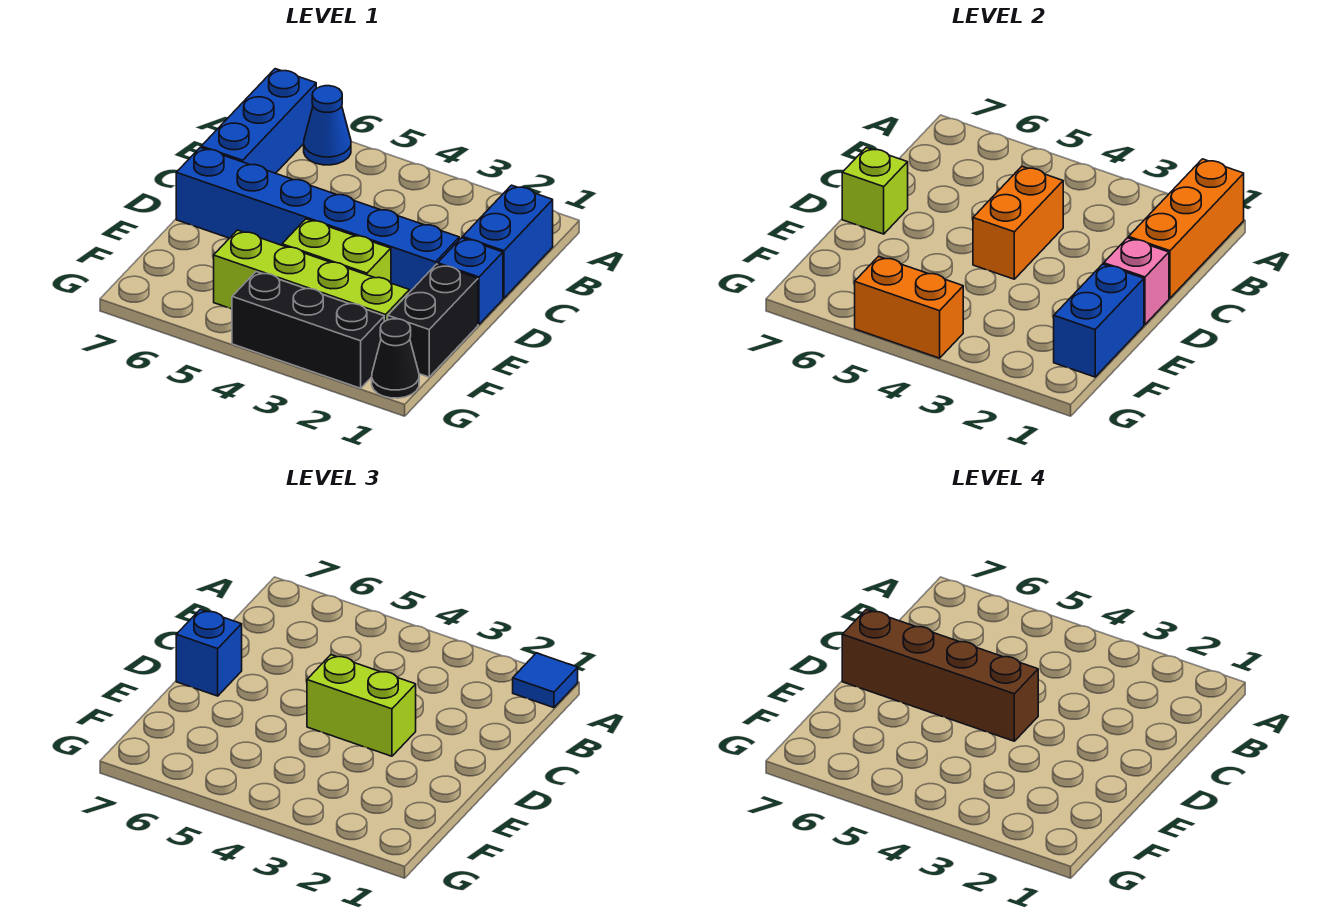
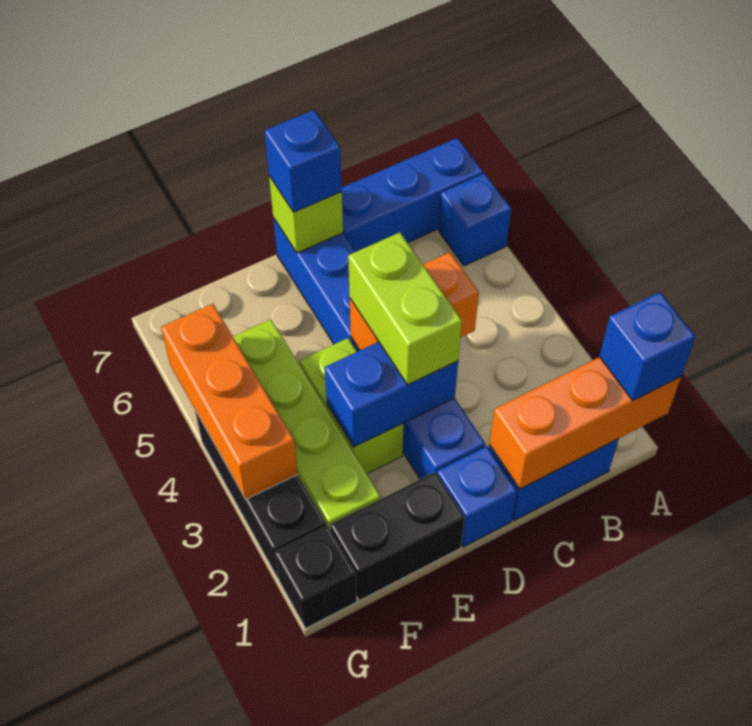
blue tile A1 level 3 -> blue brick A1 level 3
blue cone A6 level 1 -> blue brick A6 level 1
pink brick D1 level 2 -> none
brown brick D4:D7 level 4 -> none
blue brick E1:F1 level 2 -> blue brick D3:E3 level 2
black cone G1 level 1 -> black brick G1 level 1
orange brick G4:G5 level 2 -> orange brick G3:G5 level 2

